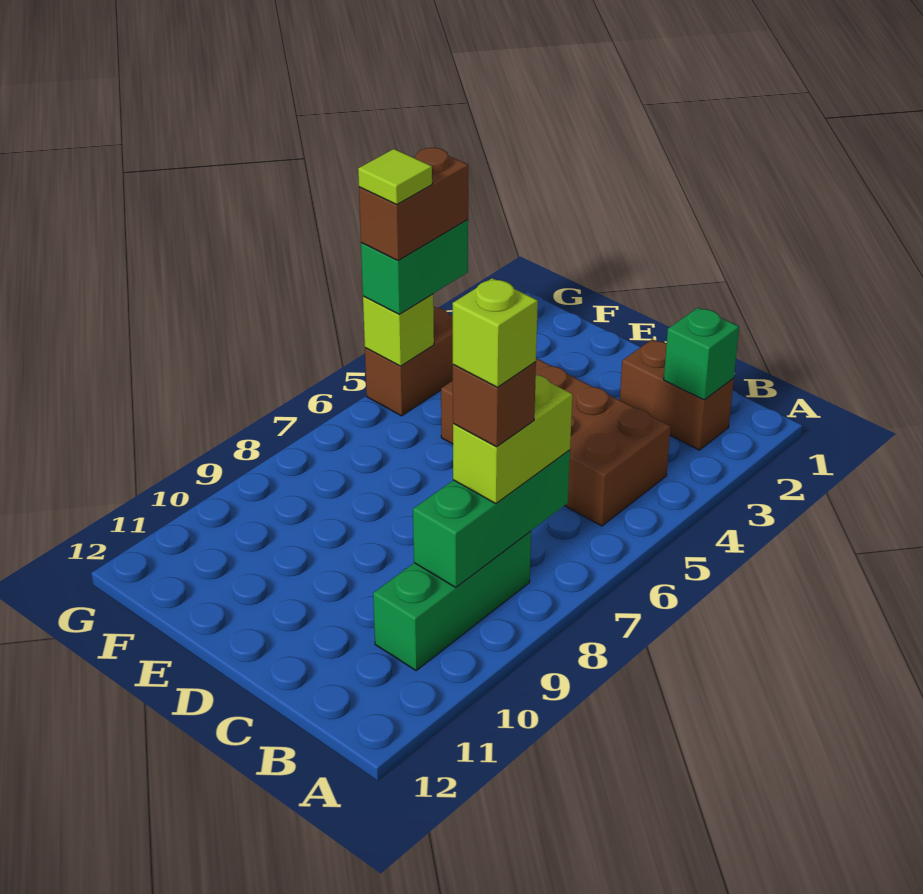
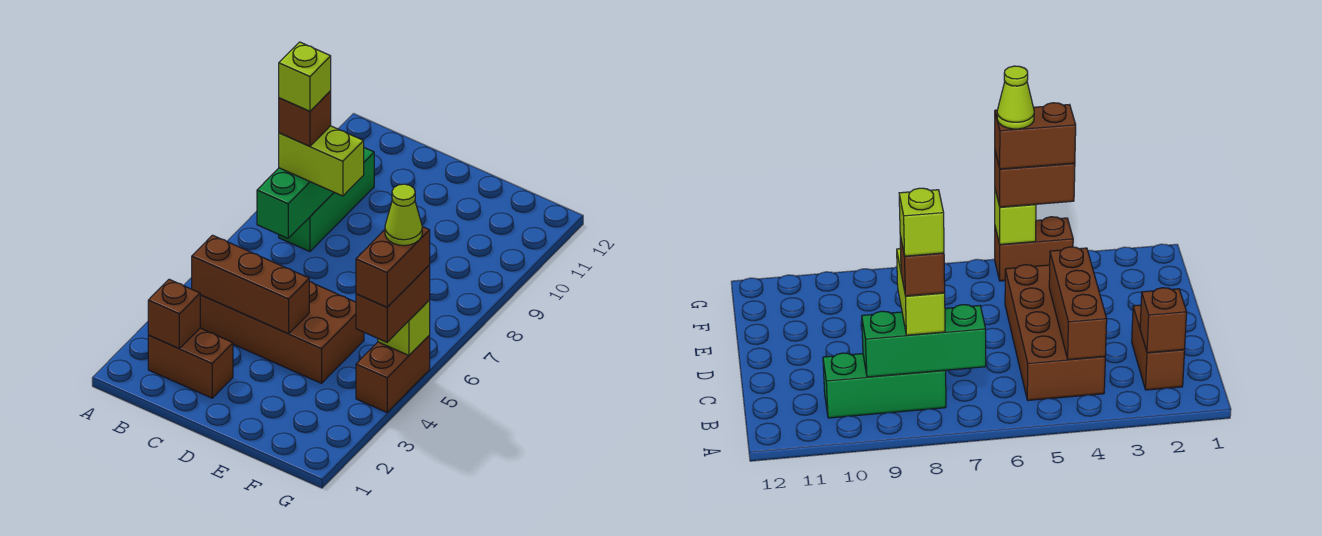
green brick B2 level 2 -> brown brick B2 level 2
none -> brown brick B4:D4 level 2
lime brick B7:B8 level 3 -> lime brick B8:C8 level 3
green brick G4:G5 level 3 -> brown brick G4:G5 level 3
lime tile G5 level 5 -> lime cone G5 level 5

